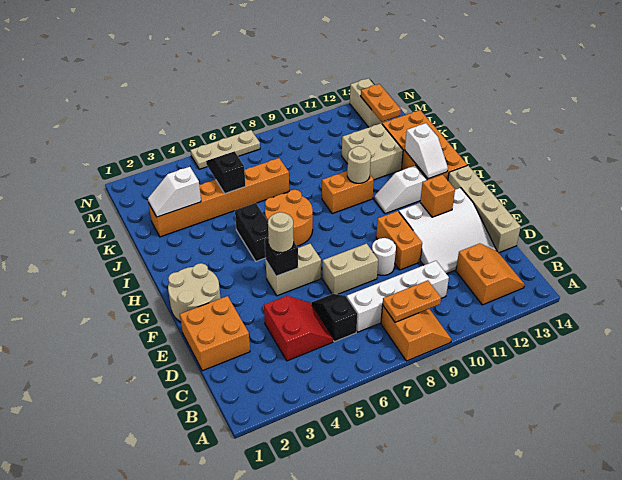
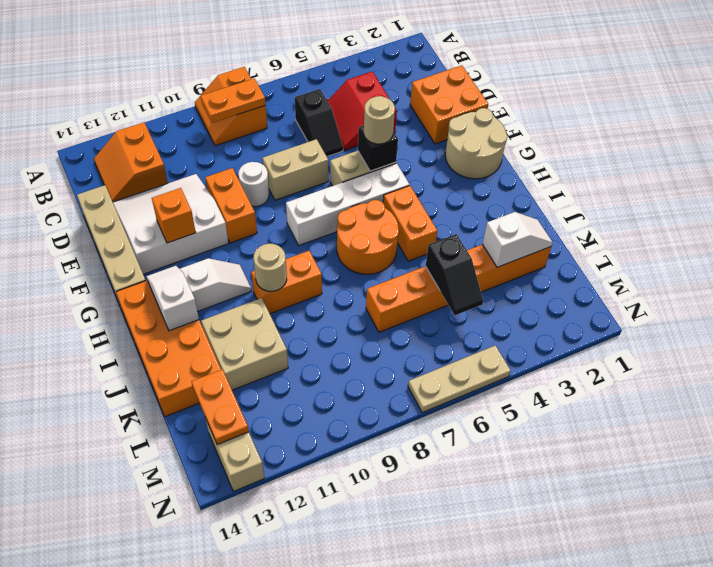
white brick C7:C10 level 1 -> white brick G5:G8 level 1
black brick H5:I5 level 1 -> orange brick H5:I5 level 1

